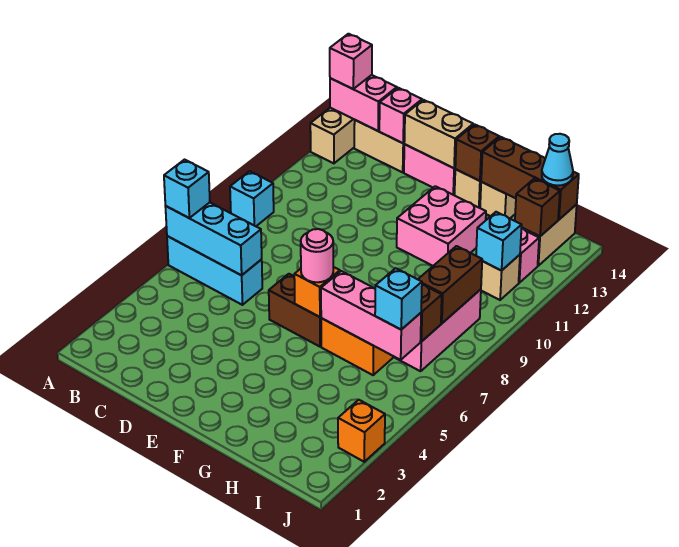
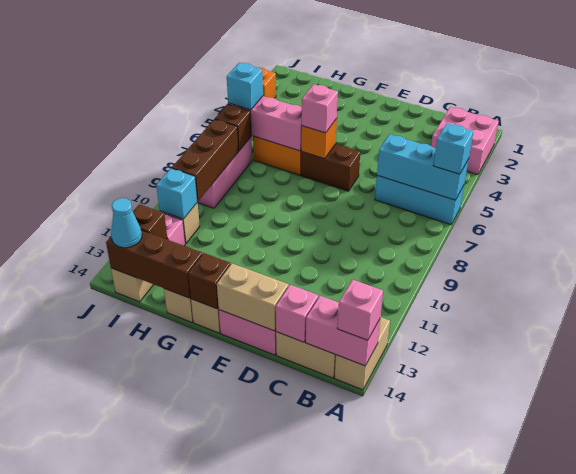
cyan brick A9 level 1 -> none
pink round brick F6 level 3 -> pink brick F6 level 3
pink brick F11:G12 level 1 -> pink brick A2:B3 level 1
brown brick I8:I9 level 2 -> brown brick I8:I10 level 2

